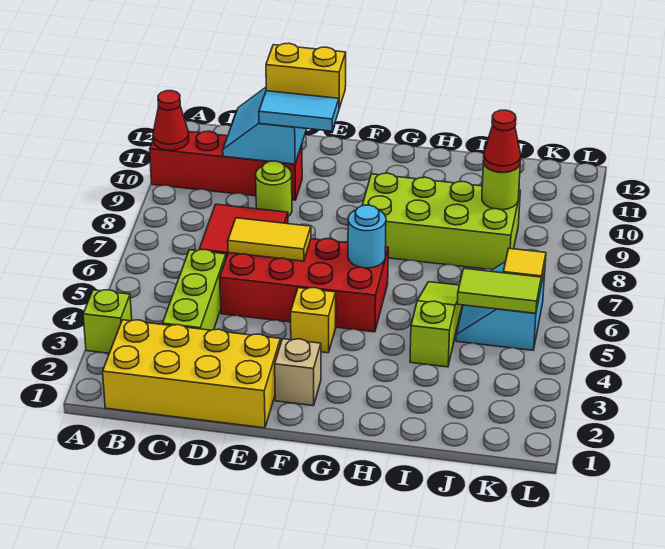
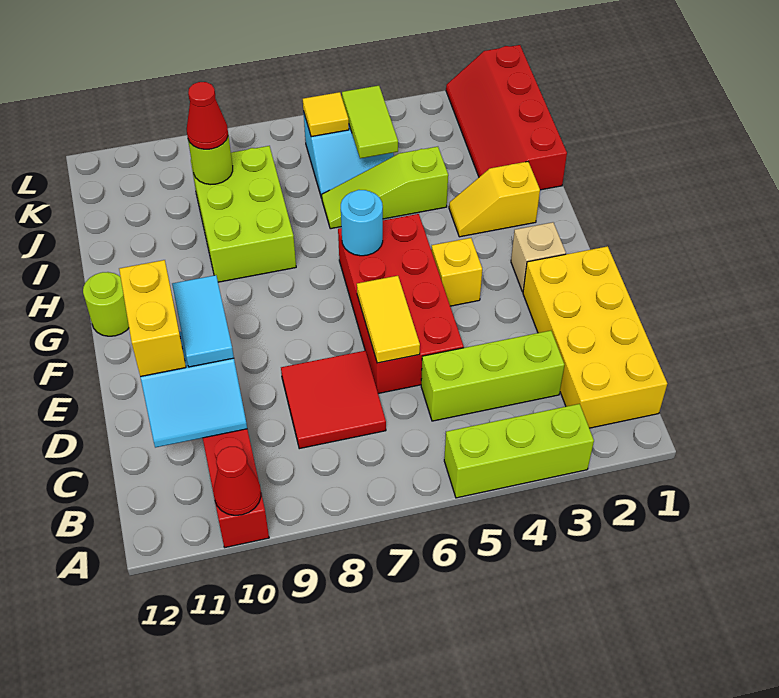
lime brick A3 level 1 -> lime brick A3:A5 level 1
lime round brick D9 level 1 -> lime round brick G12 level 1
lime brick G8:J9 level 1 -> lime brick H8:J9 level 1
none -> yellow slope H2:H3 level 1 top 2
none -> red slope I1:L2 level 1 top 1

